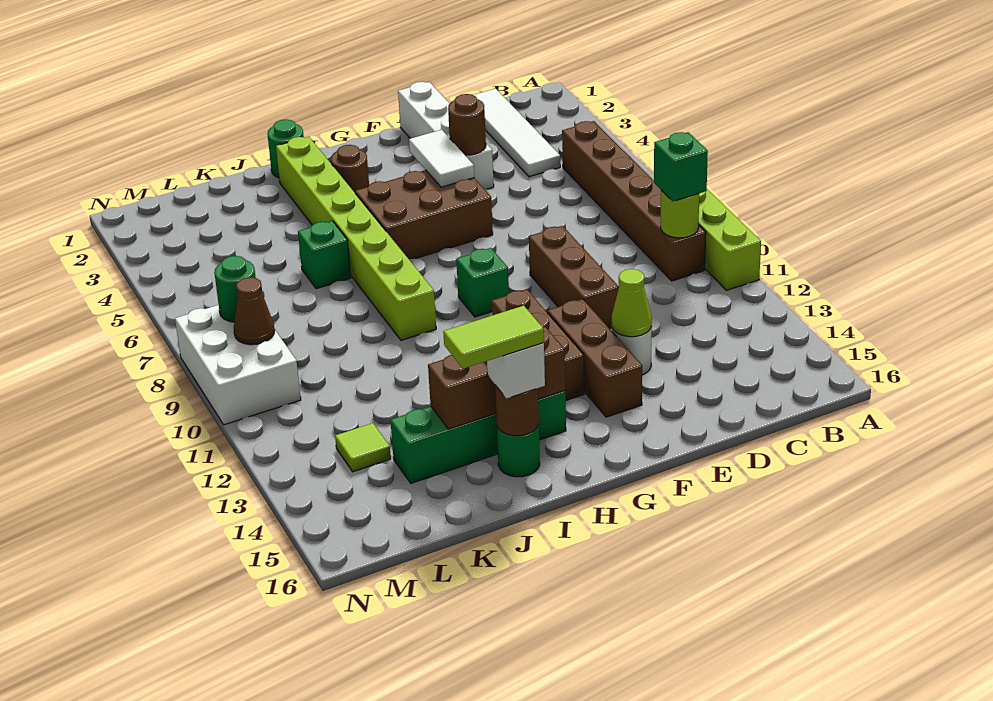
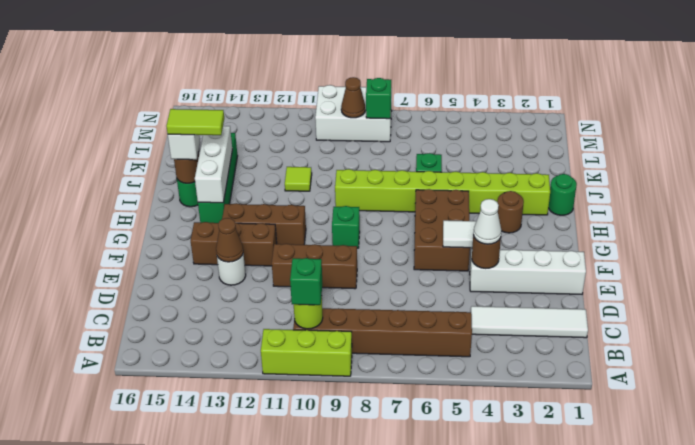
none -> white cone E4 level 3
lime cone E13 level 2 -> brown cone E13 level 2
brown brick H14:J14 level 2 -> white brick H14:J14 level 2
lime tile I15:J15 level 4 -> lime tile I14:I15 level 4
lime tile L13 level 1 -> lime tile J11 level 1
green round brick M8 level 2 -> green brick M8 level 2

